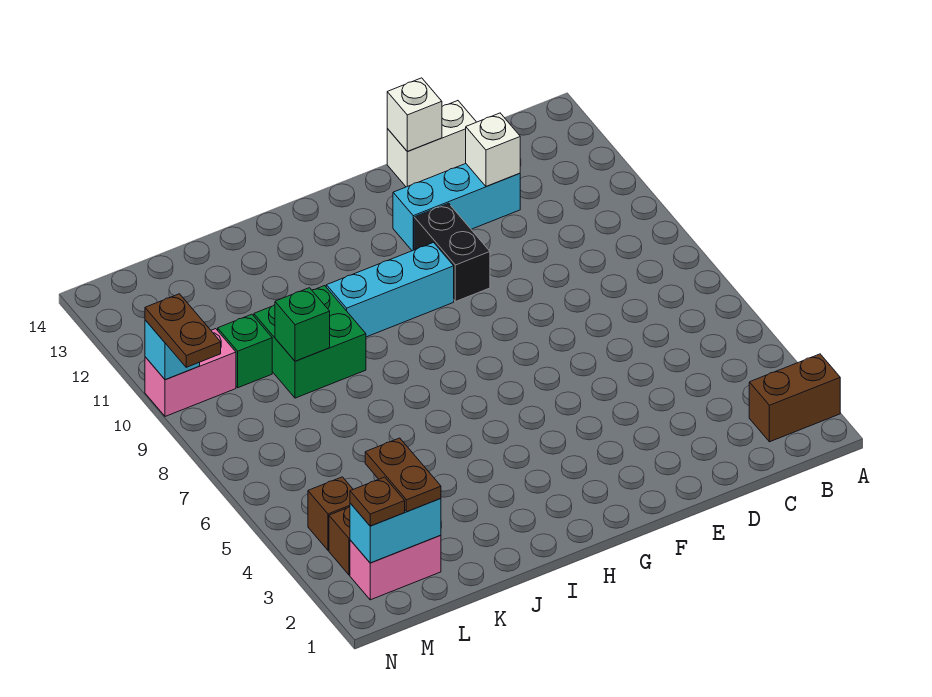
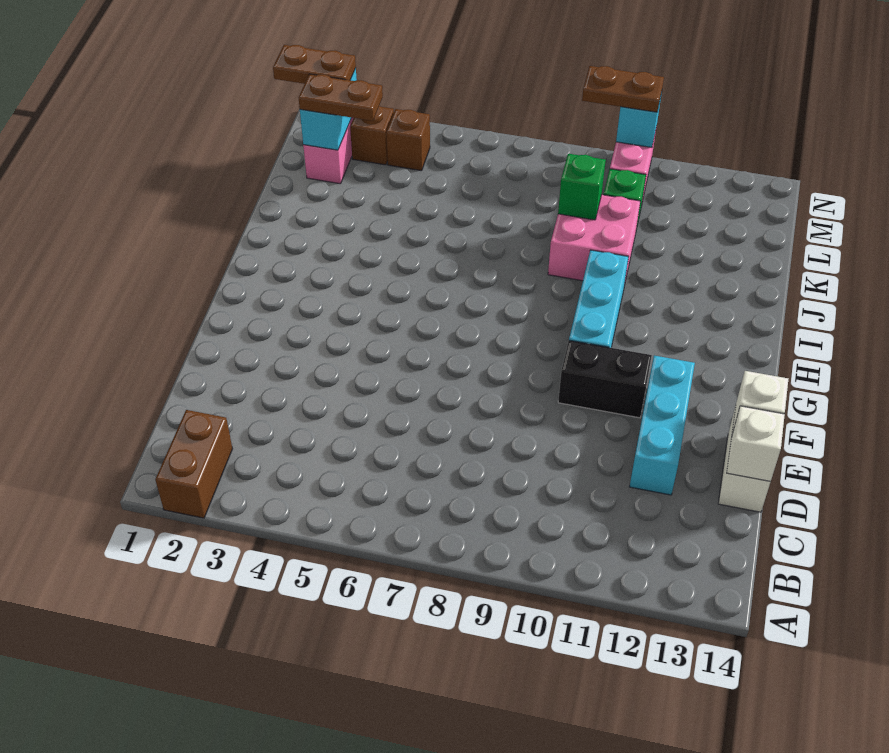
white brick D12 level 2 -> white brick D14 level 2
green brick J9:K10 level 1 -> pink brick J9:K10 level 1
brown plate M2 level 3 -> brown plate M1:M2 level 3

